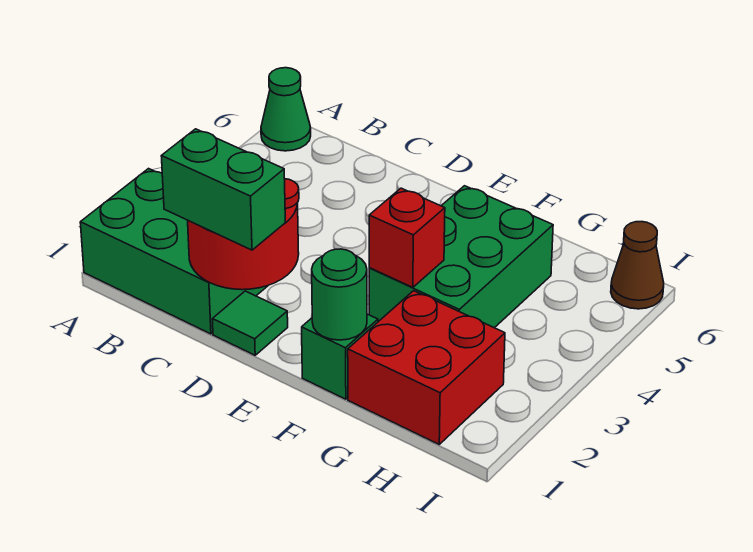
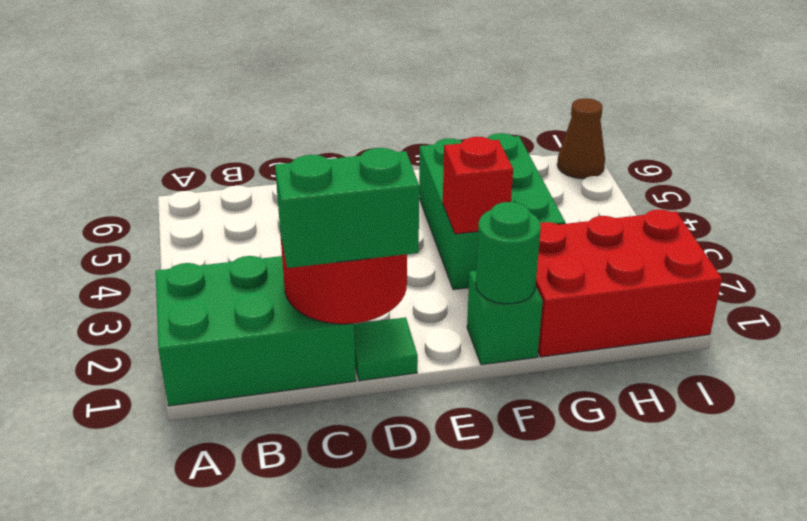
green cone A6 level 1 -> none
red brick G1:H2 level 1 -> red brick G1:I2 level 1

